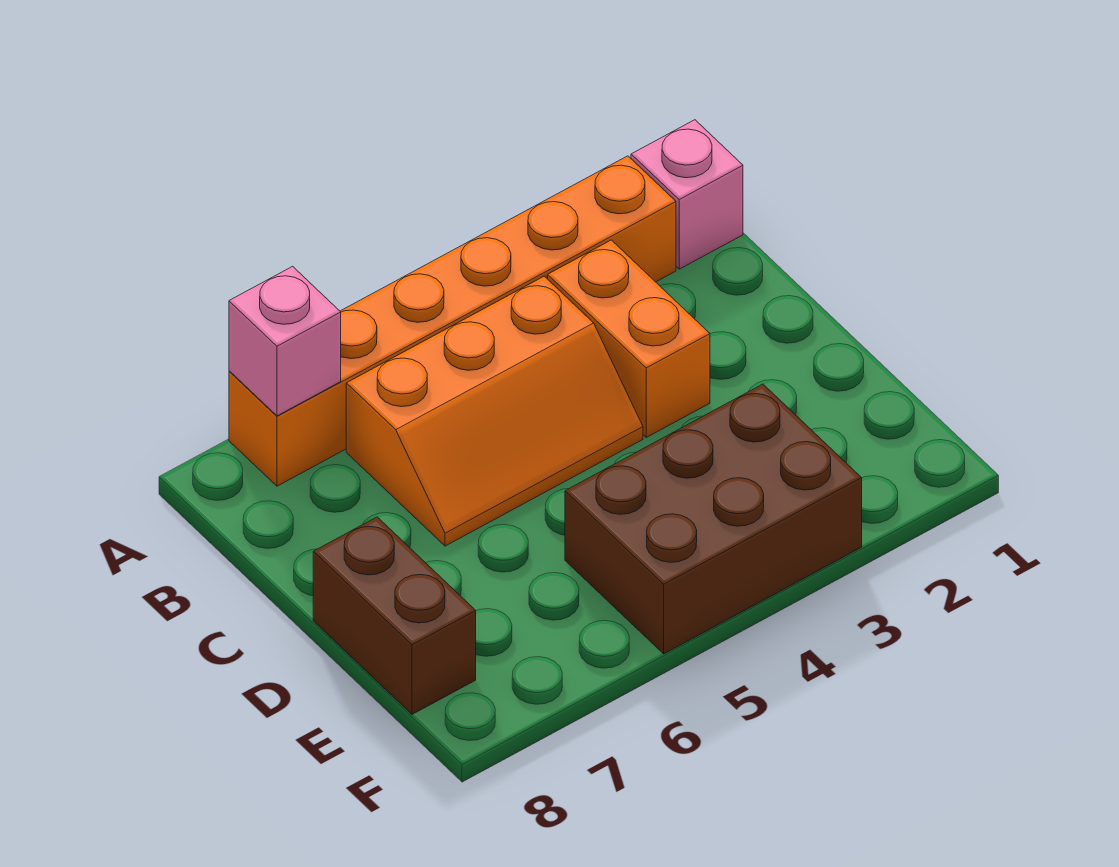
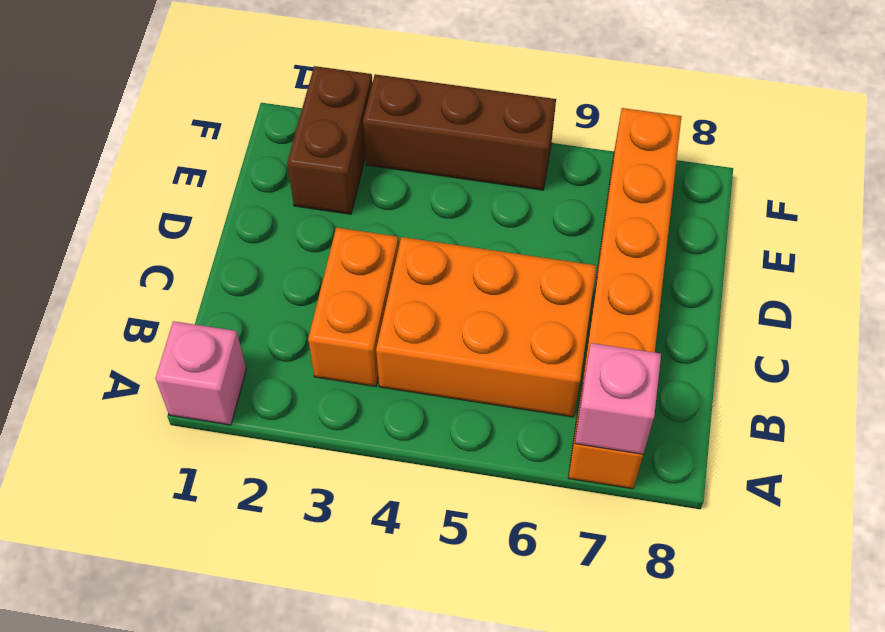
orange brick A2:A7 level 1 -> orange brick A7:F7 level 1
orange slope B4:C6 level 1 top B -> orange brick B4:C6 level 1
brown brick D8:E8 level 1 -> brown brick E2:F2 level 1
brown brick E3:F5 level 1 -> brown brick F3:F5 level 1

